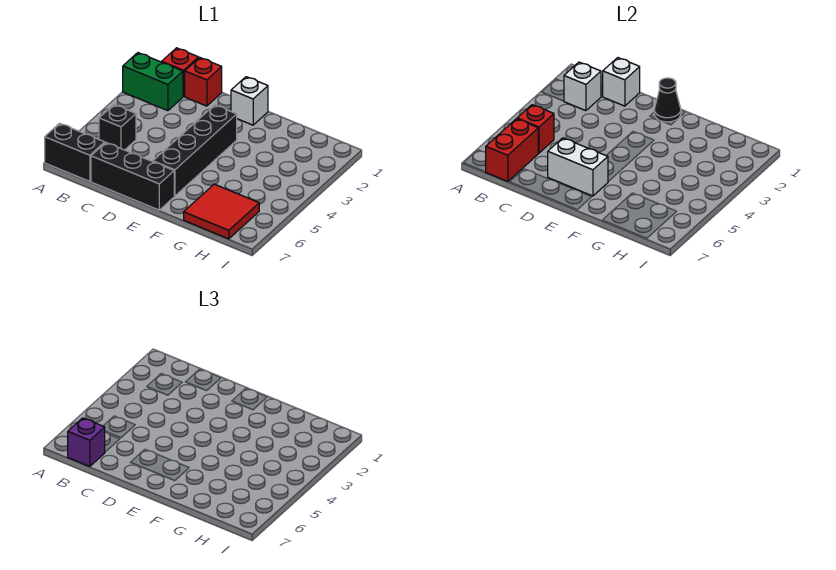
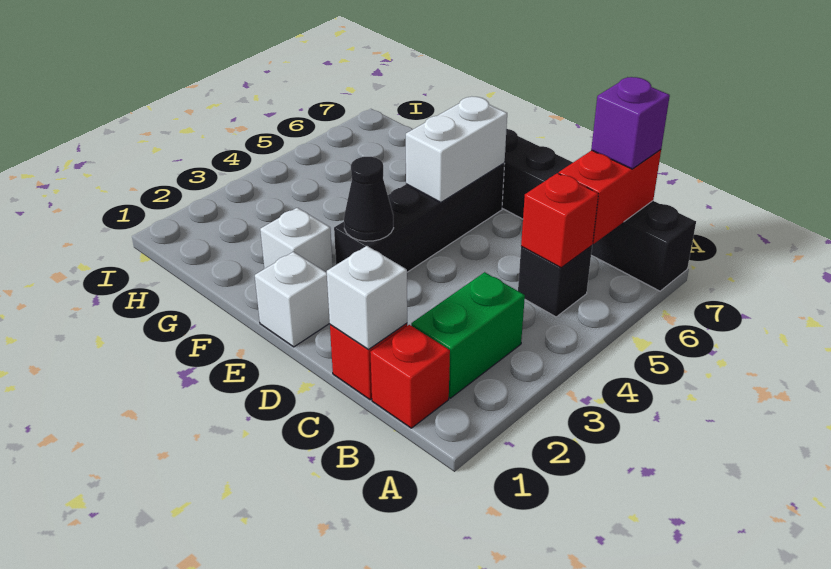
green brick A2:B2 level 1 -> green brick B2:B3 level 1
white brick B2 level 2 -> white brick F2 level 1
white brick D6:E6 level 2 -> white brick E5:E6 level 2
black cone E1 level 2 -> black cone E3 level 2
red tile G6:H7 level 1 -> none

